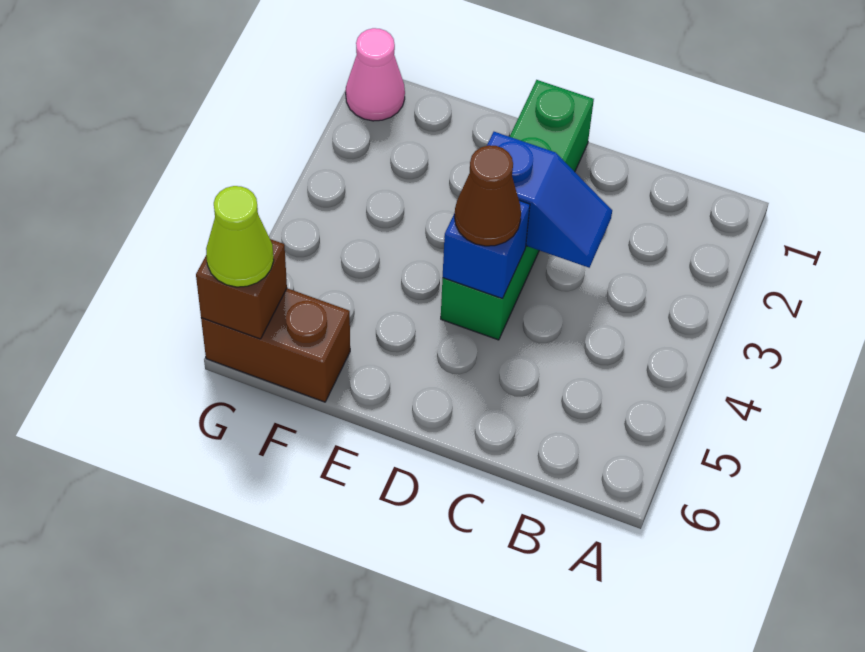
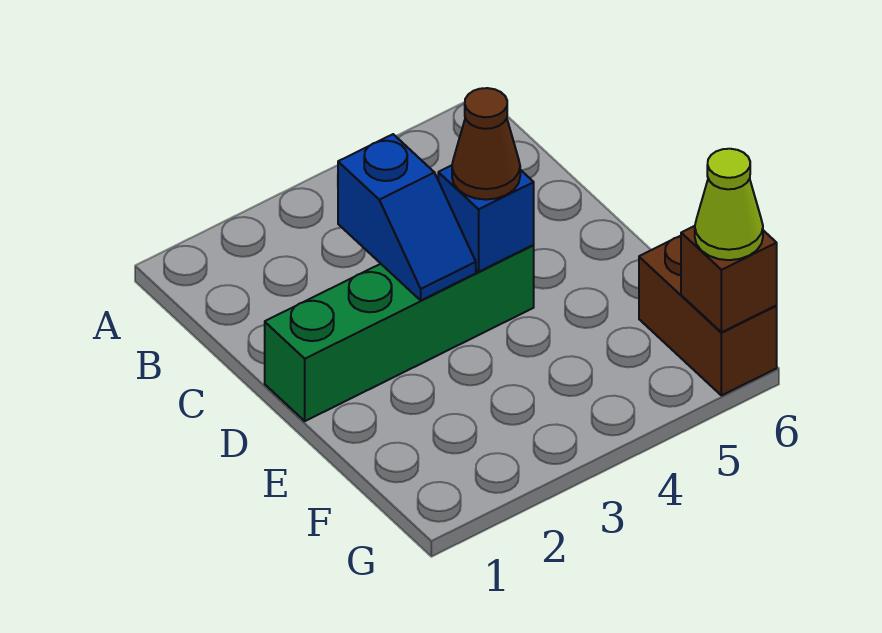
blue slope C3:D3 level 2 top D -> blue slope C3:D3 level 2 top C
pink cone G1 level 1 -> none

